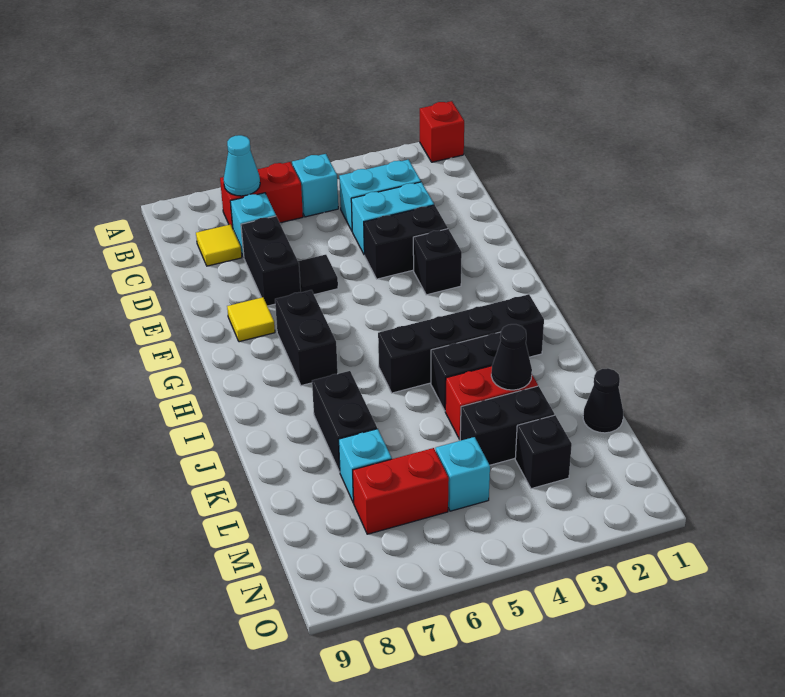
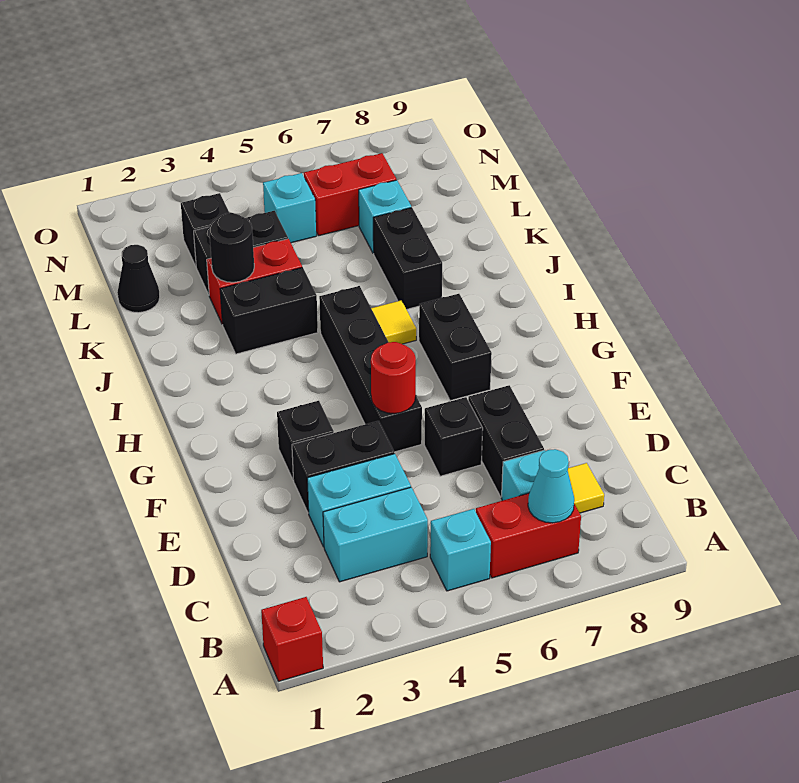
black tile E6 level 1 -> black brick E6 level 1
none -> red round brick F5 level 2
yellow tile F8 level 1 -> yellow tile I6 level 1
black brick I2:I5 level 1 -> black brick F5:I5 level 1
black cone K3 level 2 -> black round brick K3 level 2

